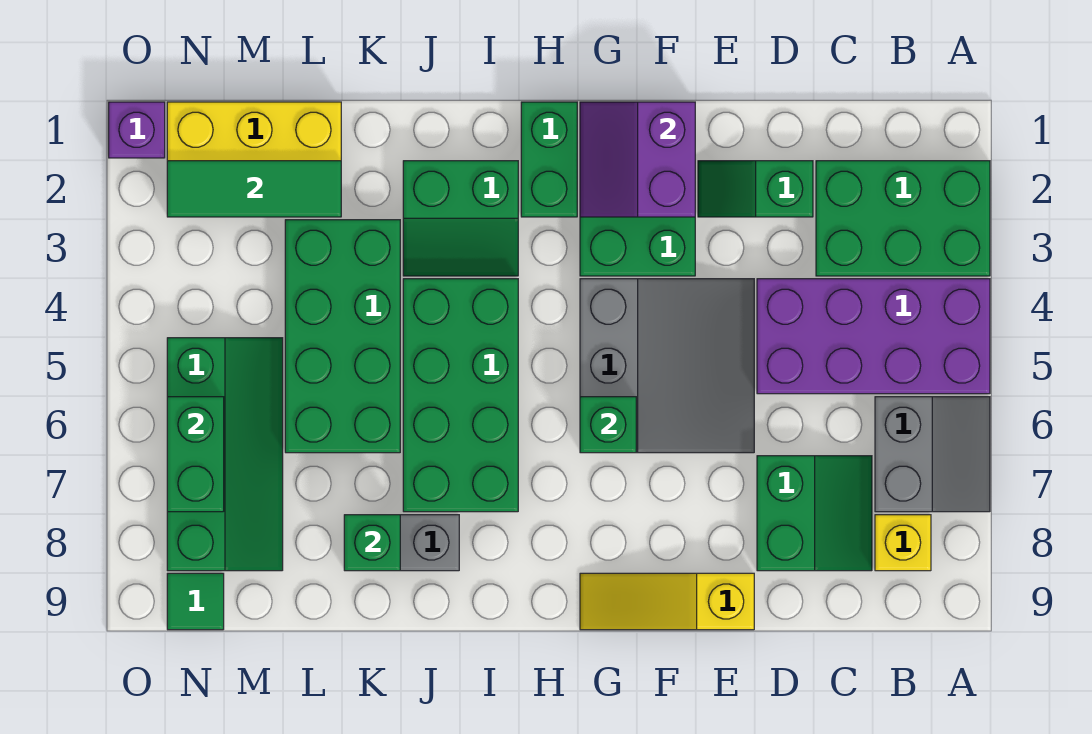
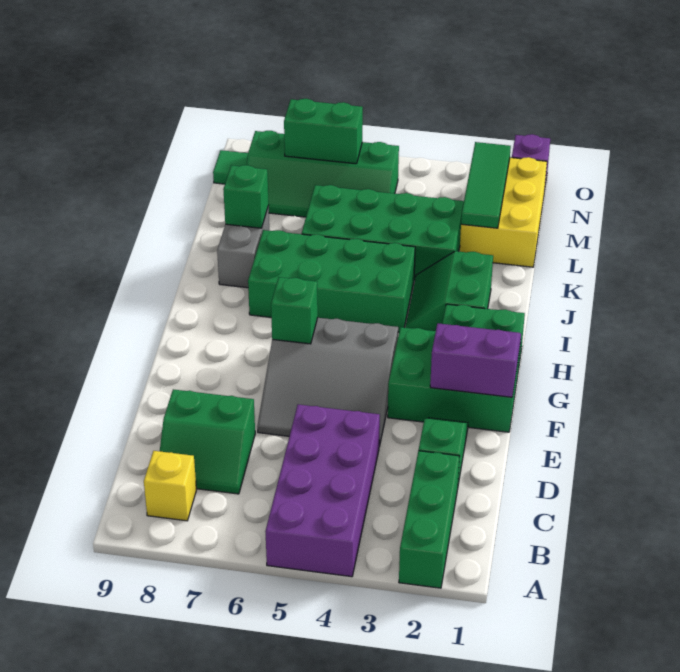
green brick A2:C3 level 1 -> green brick A2:C2 level 1
grey slope A6:B7 level 1 top B -> none
yellow slope E9:G9 level 1 top E -> none

